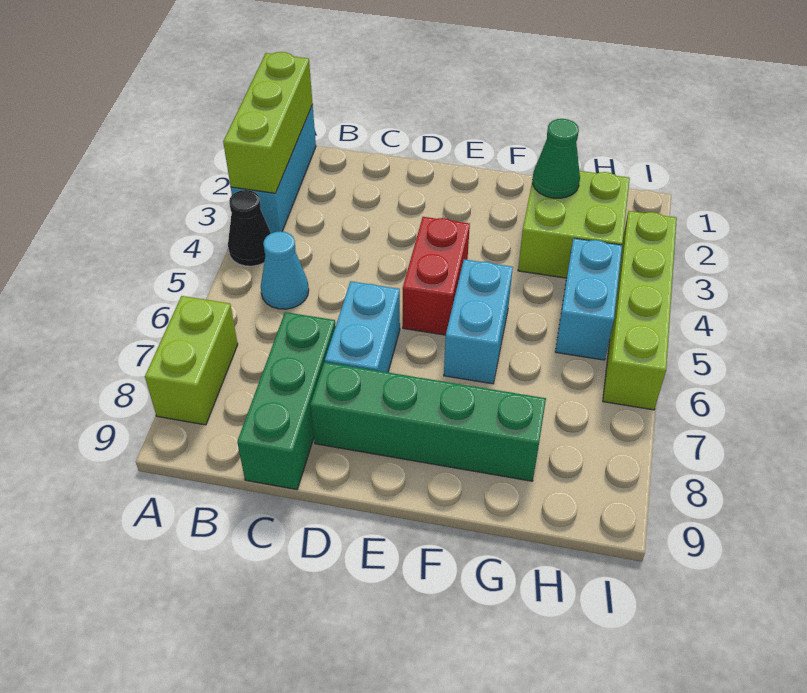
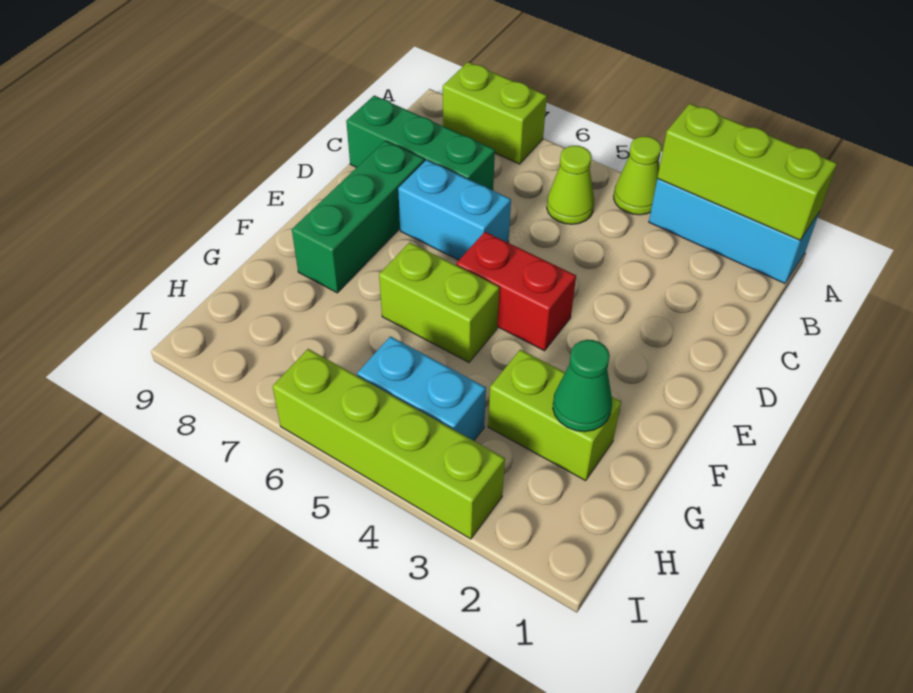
black cone A4 level 1 -> lime cone A4 level 1
cyan cone B5 level 1 -> lime cone B5 level 1
green brick D8:G8 level 1 -> green brick D8:F8 level 1
cyan brick F5:F6 level 1 -> lime brick F5:F6 level 1
lime brick G2:H3 level 1 -> lime brick G2:G3 level 1

